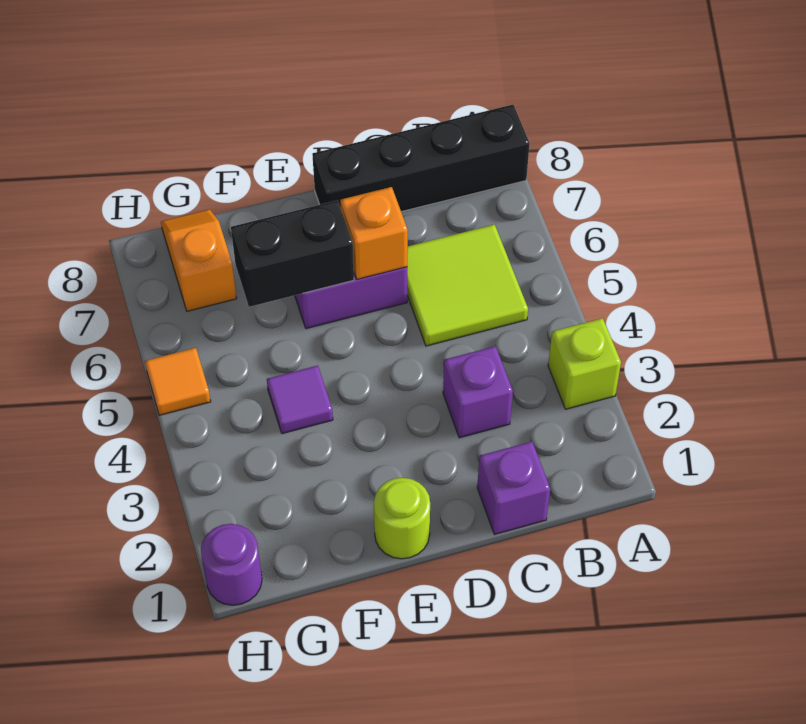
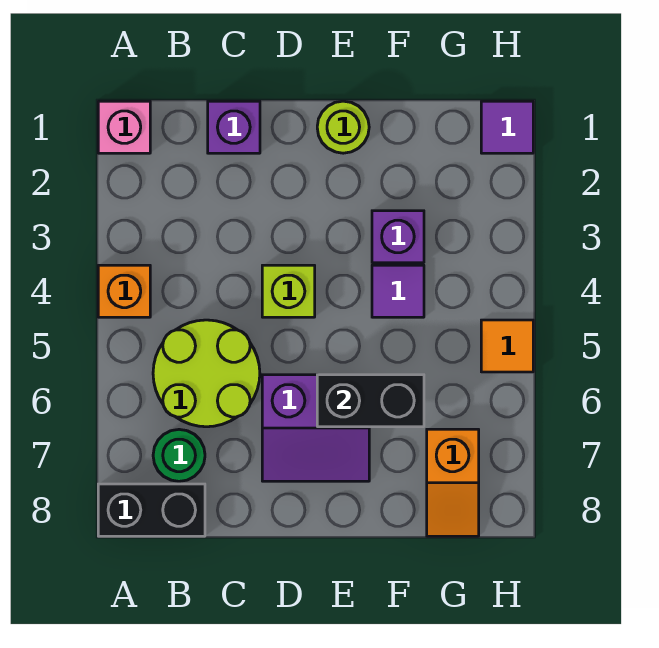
none -> pink brick A1 level 1
lime brick A3 level 1 -> lime brick D4 level 1
black brick A8:D8 level 1 -> black brick A8:B8 level 1
lime tile B5:C6 level 1 -> lime round brick B5:C6 level 1
none -> green round brick B7 level 1
purple brick C3 level 1 -> purple brick F3 level 1
orange brick D6 level 2 -> orange brick A4 level 1
purple round brick H1 level 1 -> purple tile H1 level 1

